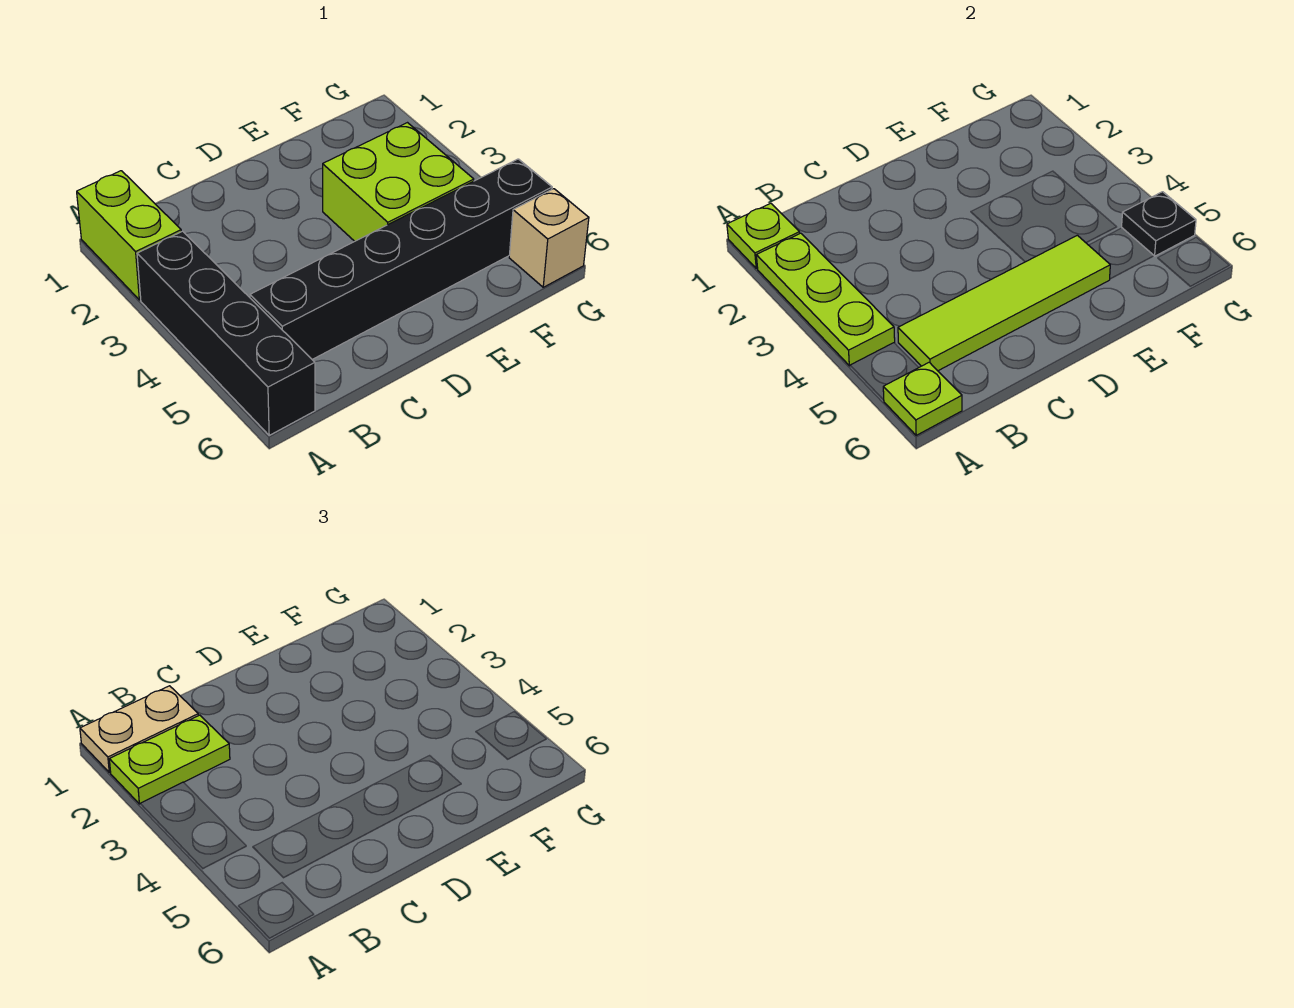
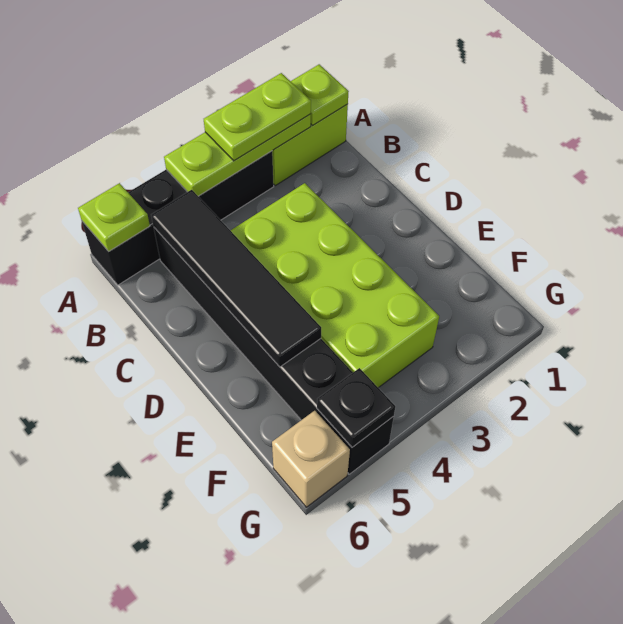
tan plate A1:B1 level 3 -> none
lime plate A2:B2 level 3 -> lime plate A2:A3 level 3
lime tile B5:E5 level 2 -> black tile B5:E5 level 2
lime brick E3:F4 level 1 -> lime brick C3:F4 level 1

